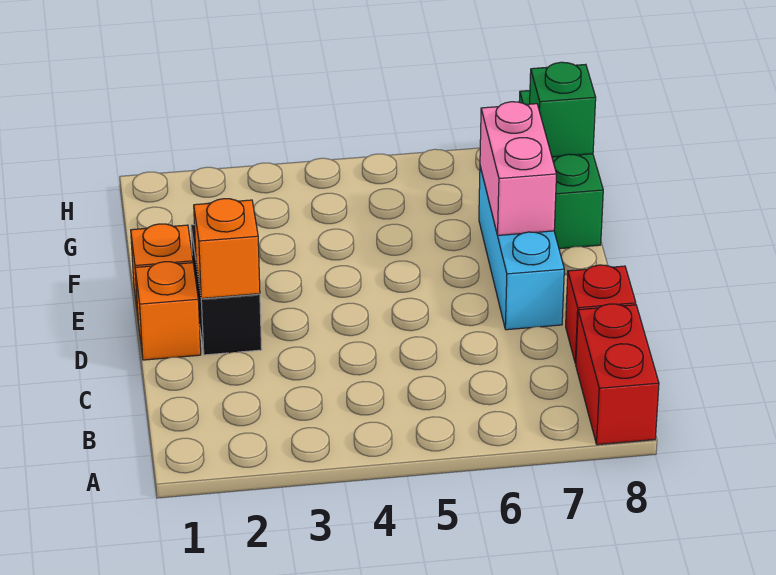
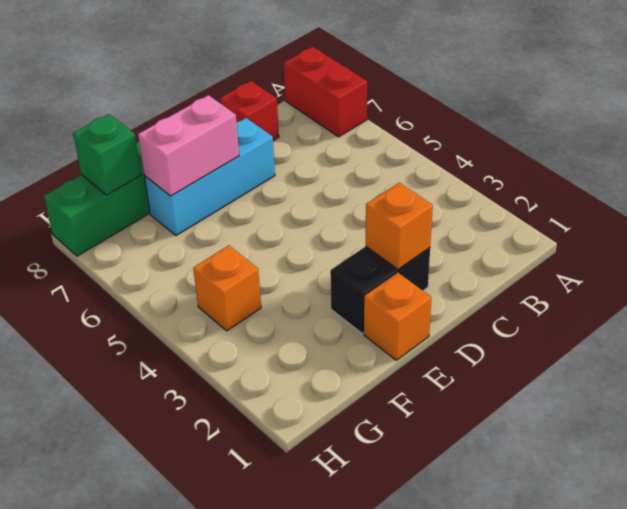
red brick A8:B8 level 1 -> red brick A7:A8 level 1
orange brick D1 level 1 -> orange brick G4 level 1

